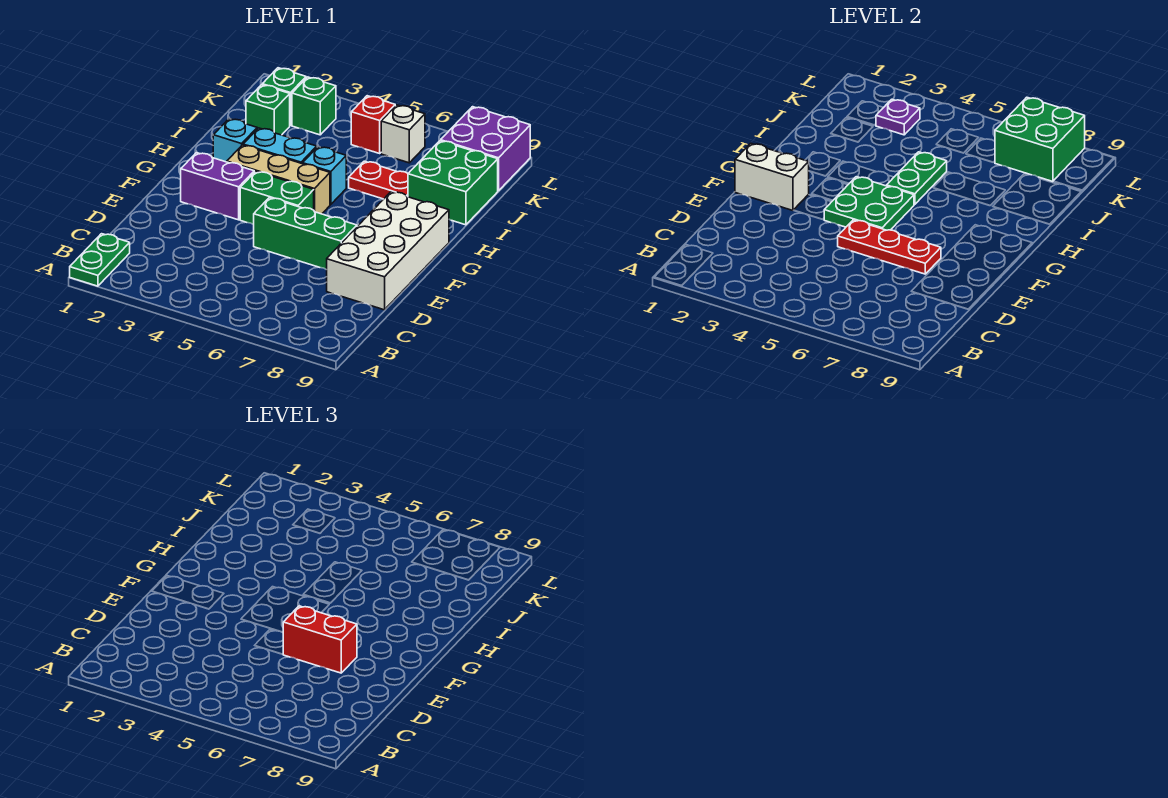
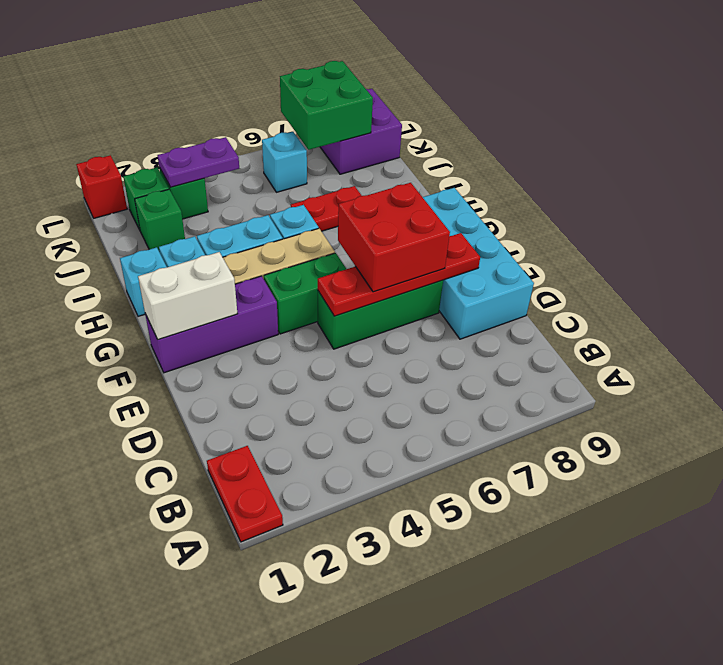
green plate A1:B1 level 1 -> red plate A1:B1 level 1
white brick D8:G9 level 1 -> cyan brick D8:G9 level 1
red plate E5:E7 level 2 -> red plate E5:E8 level 2
red brick E6:E7 level 3 -> red brick E6:F7 level 3
purple brick F2:F3 level 1 -> purple brick F1:F3 level 1
green plate F4:G5 level 2 -> none
none -> cyan brick H1 level 1
green plate H5:I5 level 2 -> none
green brick I8:J9 level 1 -> none
purple plate K3 level 2 -> purple plate K3:K4 level 2
red brick K5 level 1 -> red brick L1 level 1
white brick K6 level 1 -> cyan brick K6 level 1

